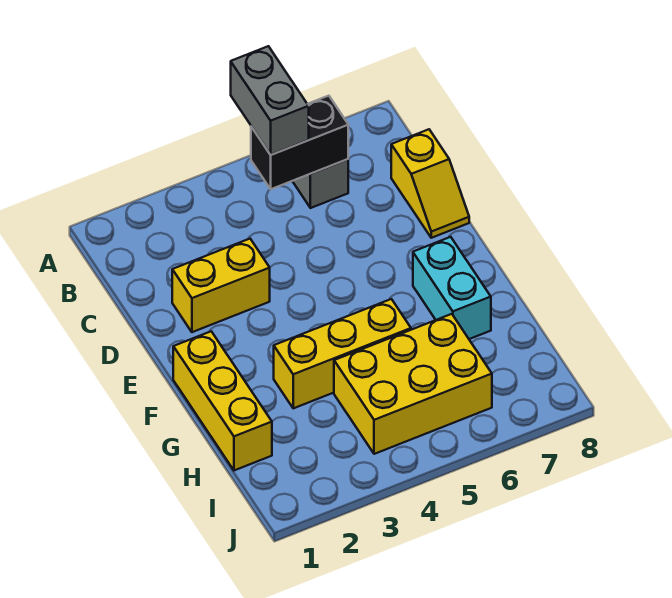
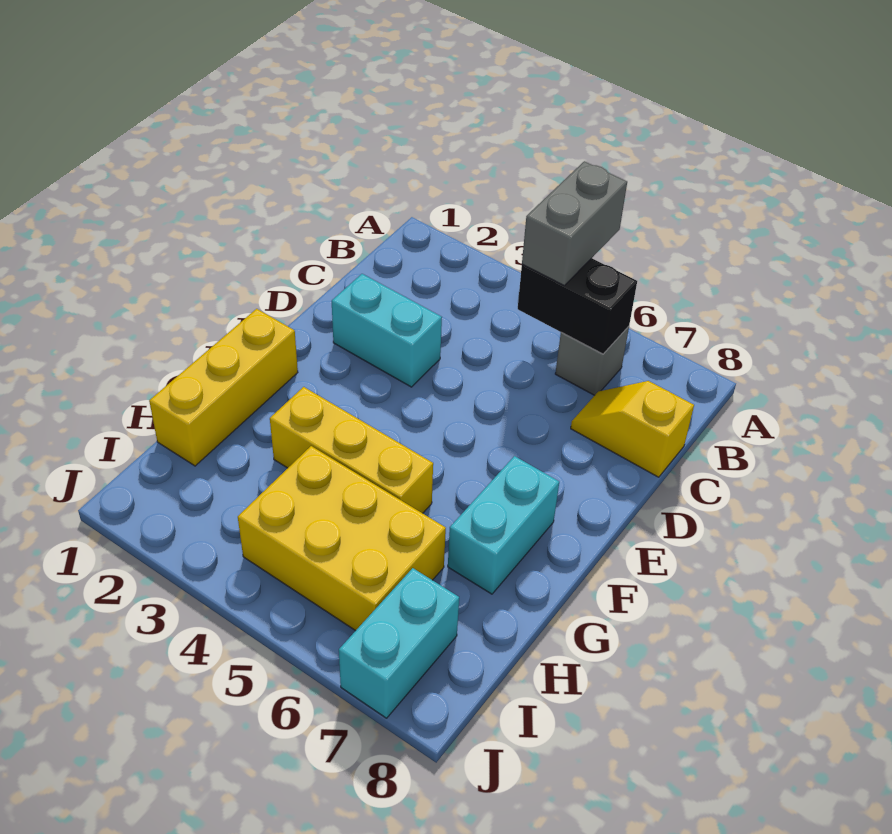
yellow slope C8:D8 level 1 top C -> yellow slope C7:C8 level 1 top 8
yellow brick D2:D3 level 1 -> cyan brick D2:D3 level 1
none -> cyan brick I7:J7 level 1

